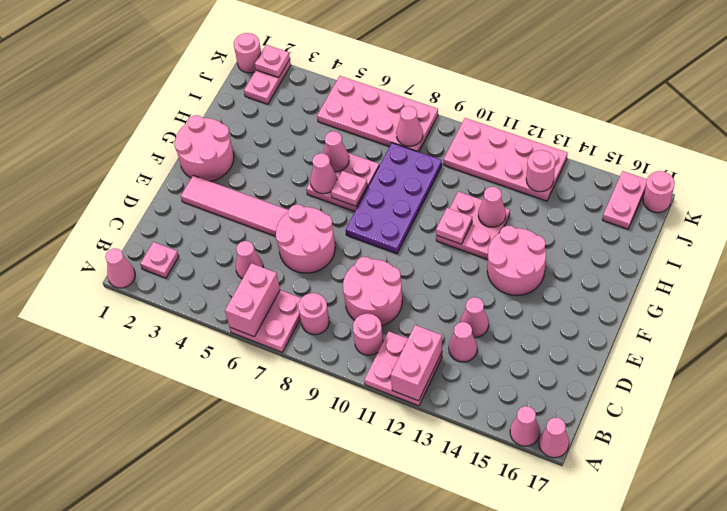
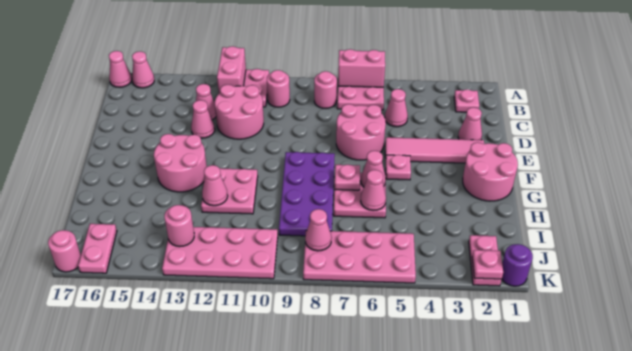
pink cone A1 level 1 -> pink cone D2 level 1
pink brick A6:B6 level 2 -> pink brick A6:A7 level 2
pink round brick C9:D10 level 1 -> pink round brick C11:D12 level 1
pink plate G11 level 2 -> pink plate F5 level 1
pink round brick K1 level 1 -> purple round brick K1 level 1

